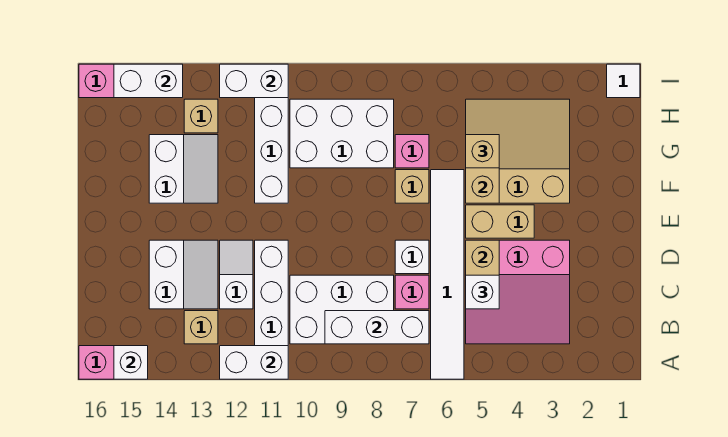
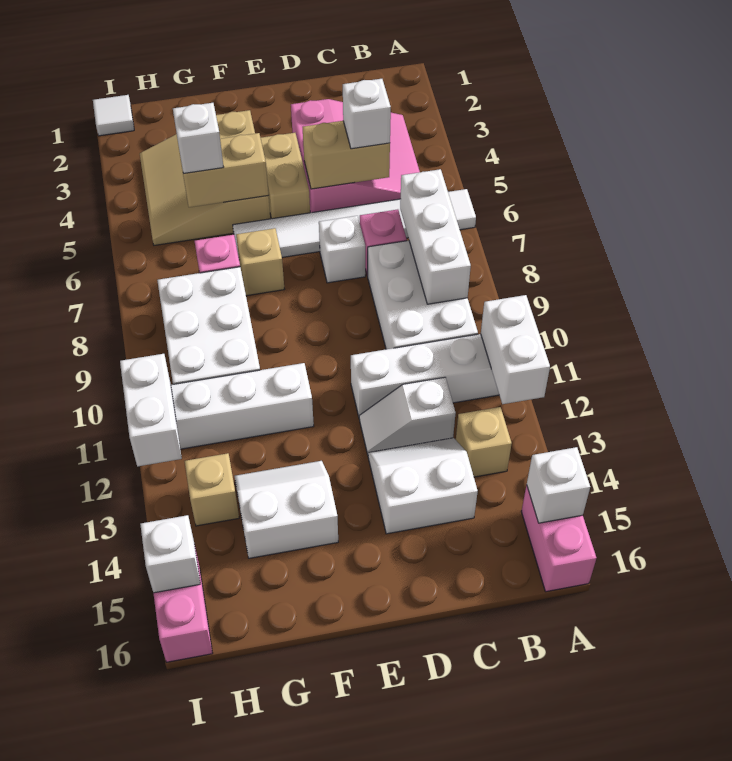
tan brick G5 level 3 -> white brick G5 level 3
white brick I14:I15 level 2 -> white brick I15 level 2

